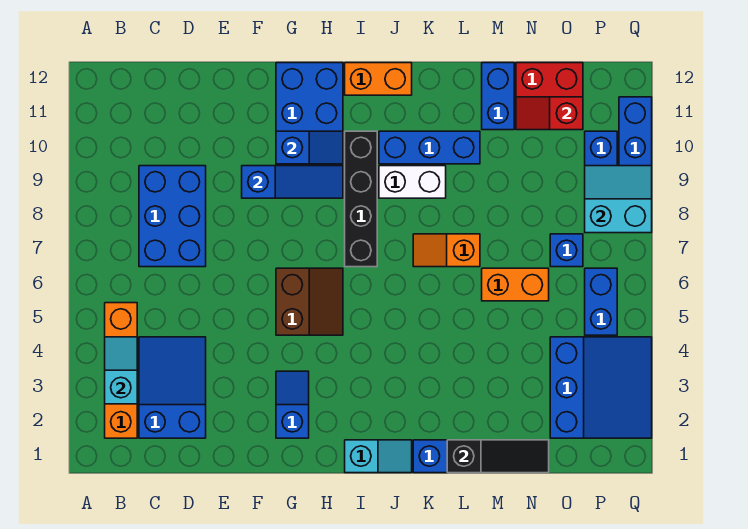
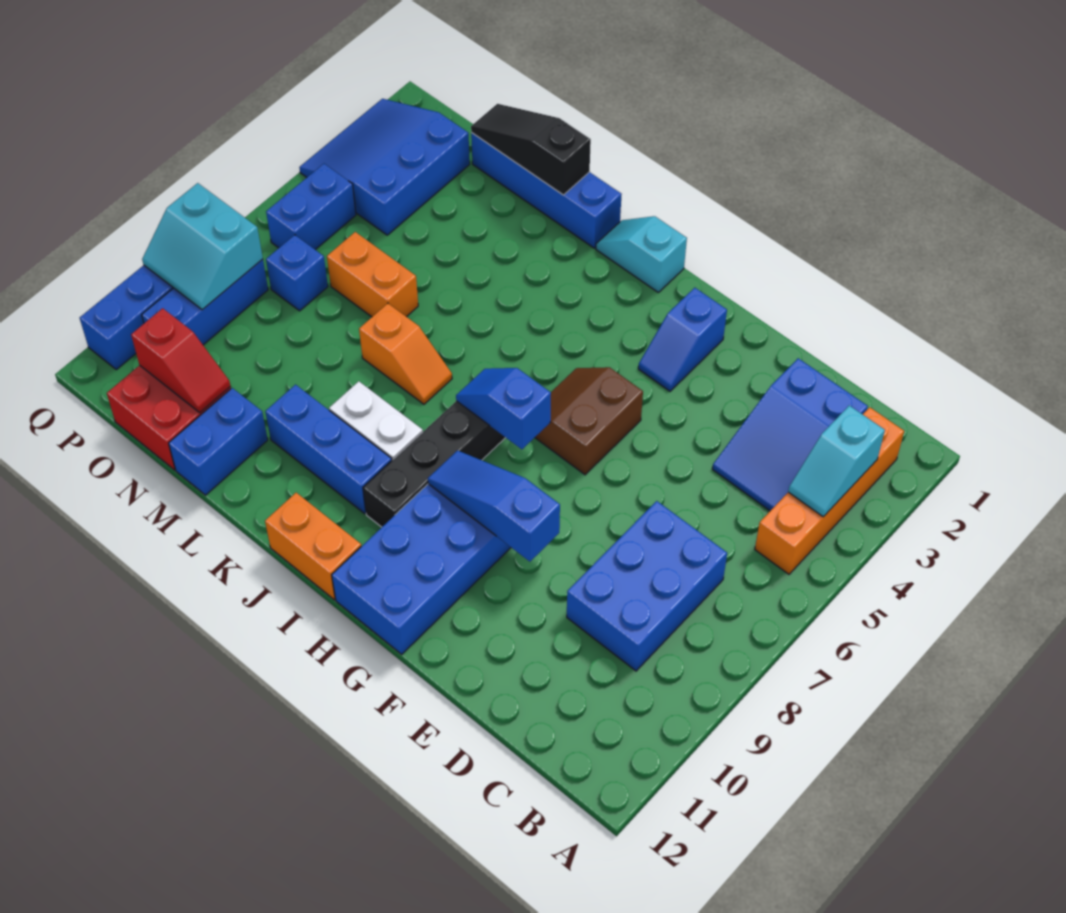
blue slope G10:H10 level 2 top G -> blue slope H7:I7 level 2 top H

